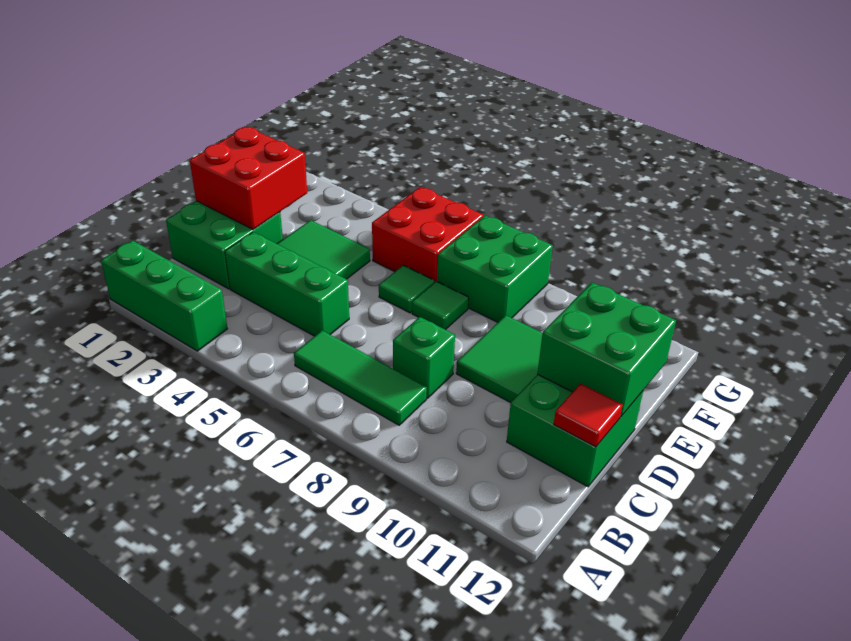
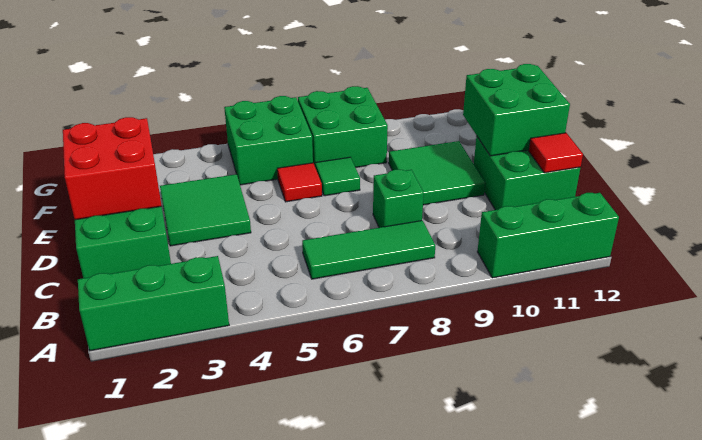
green brick C3:C5 level 1 -> green brick A10:A12 level 1
green tile E6 level 1 -> red tile E6 level 1
red brick F5:G6 level 1 -> green brick F5:G6 level 1

